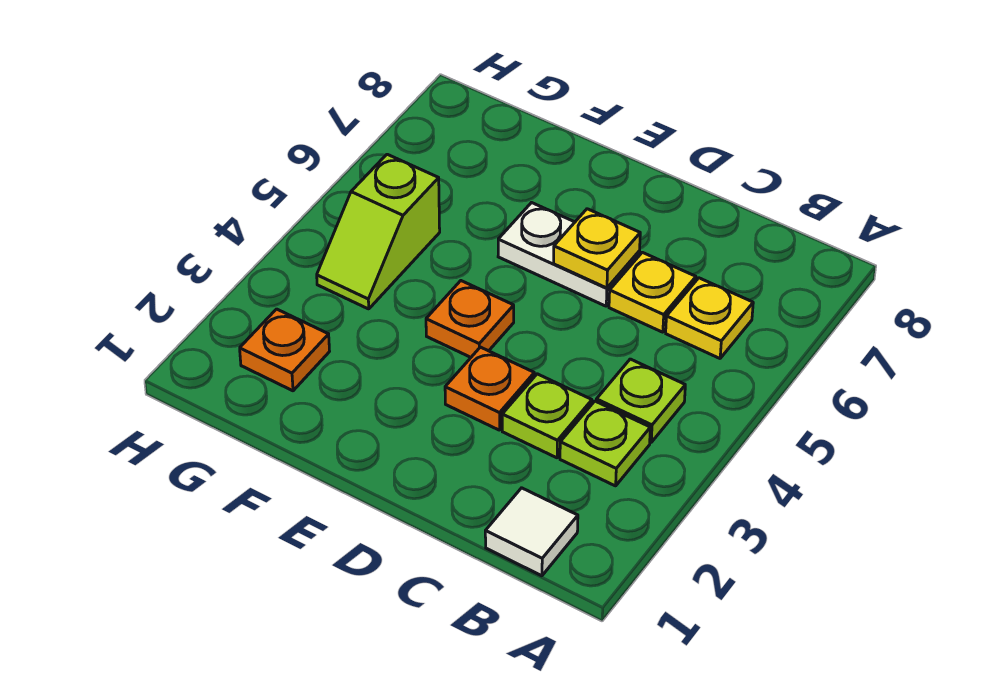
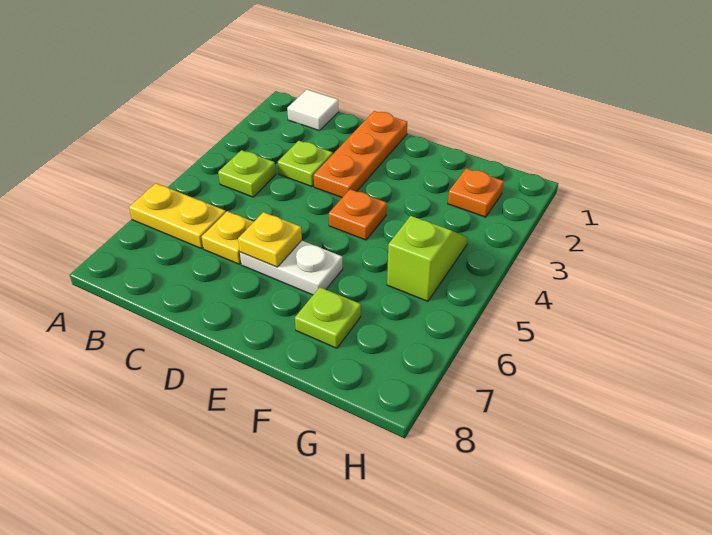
lime plate B3 level 1 -> lime plate F7 level 1
yellow plate B6 level 1 -> yellow plate A6:B6 level 1
orange plate D3 level 1 -> orange plate D1:D3 level 1

